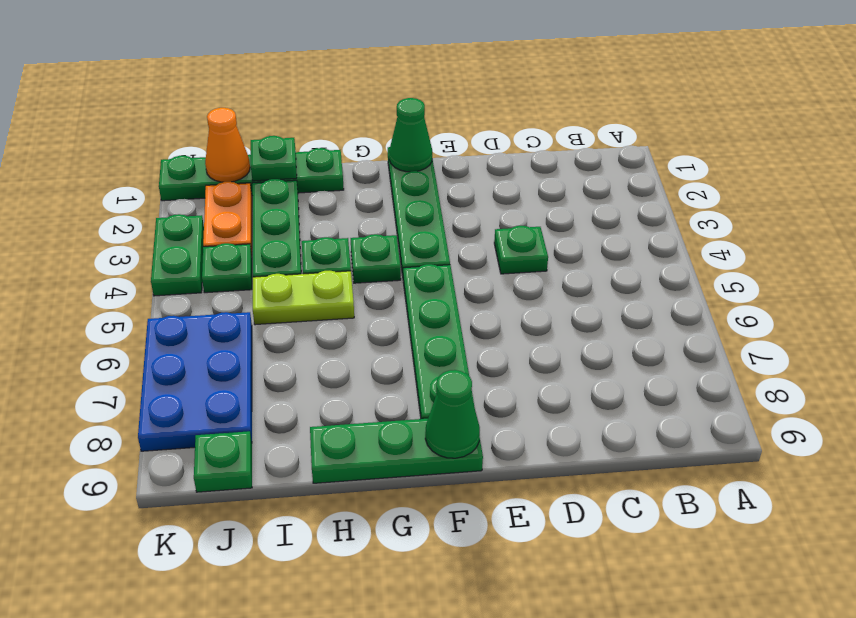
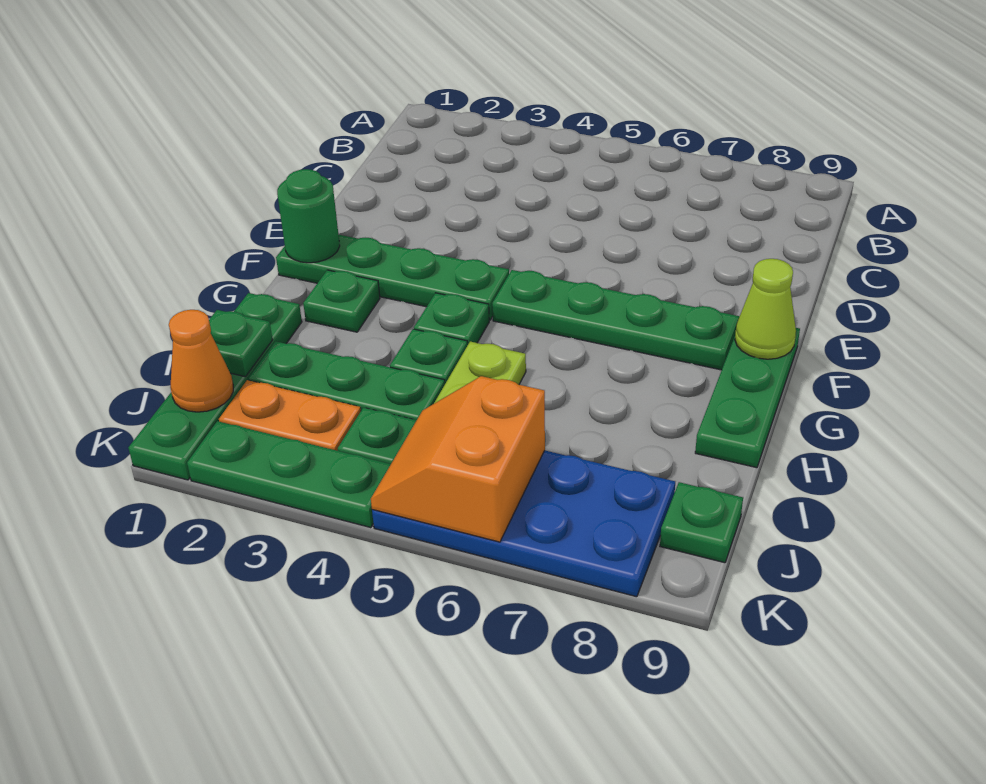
green plate D4 level 1 -> green plate G2 level 1
green cone F1 level 2 -> green round brick F1 level 2
green cone F9 level 2 -> lime cone F9 level 2
none -> orange slope J5:K6 level 2 top 6
blue plate J6:K8 level 1 -> blue plate J5:K8 level 1
green plate K3:K4 level 1 -> green plate K2:K4 level 1

